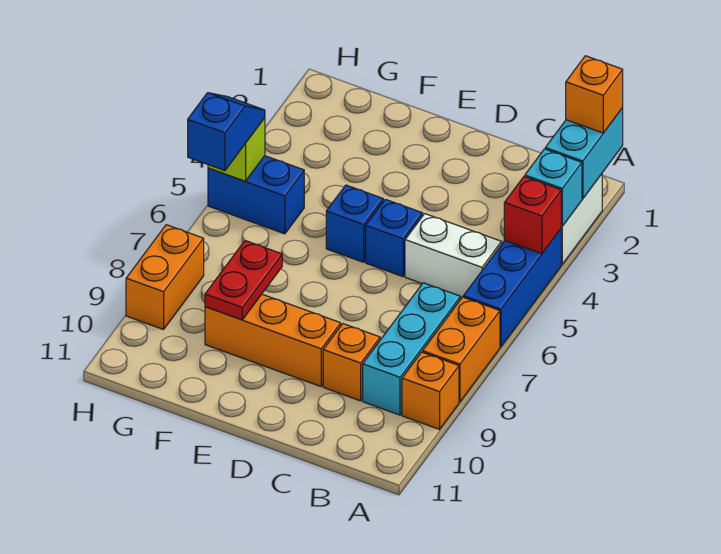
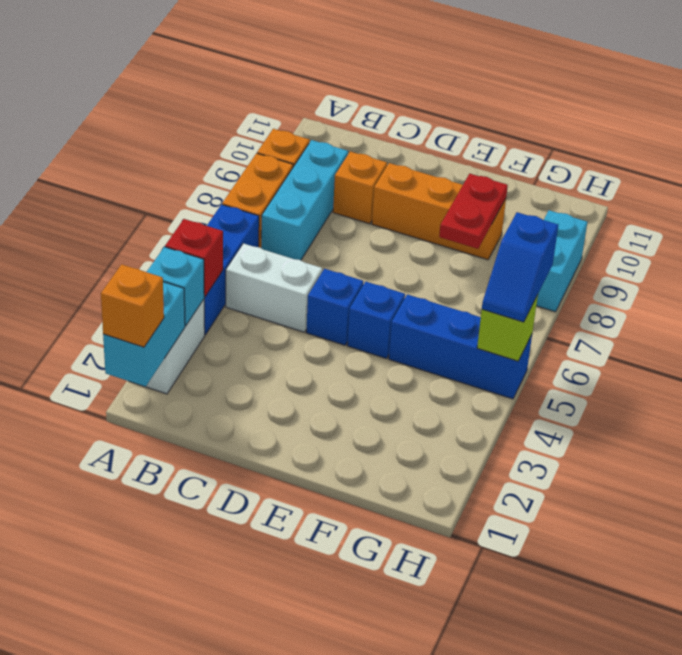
blue brick G5:H5 level 1 -> blue brick F5:H5 level 1
orange brick H8:H9 level 1 -> cyan brick H8:H9 level 1

